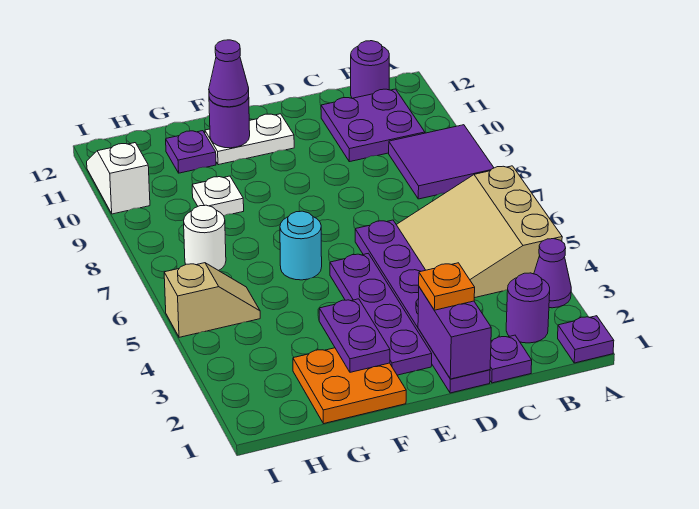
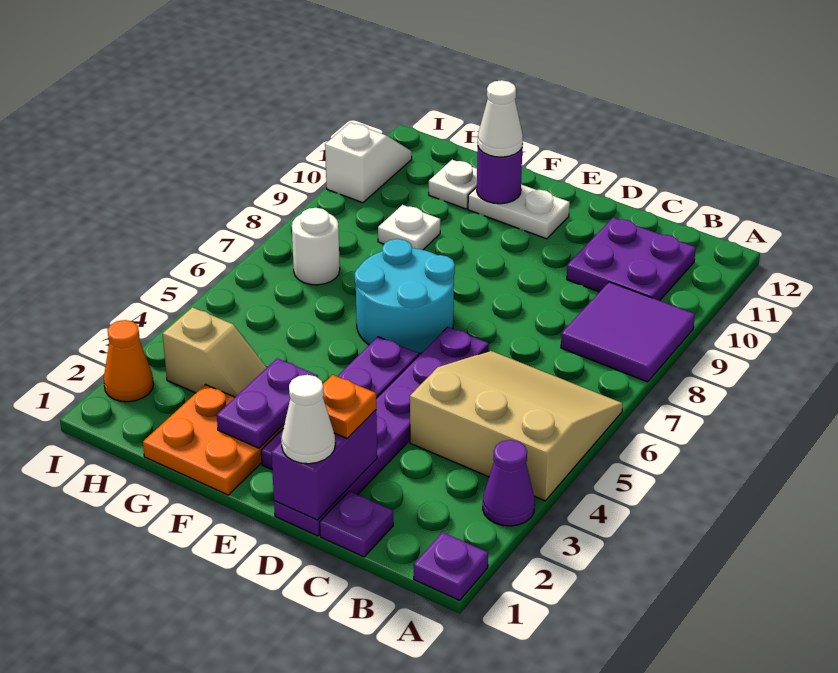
tan slope A4:C6 level 1 top A -> tan slope A4:C6 level 1 top 4
purple round brick B2 level 1 -> none
purple round brick B12 level 1 -> none
none -> white cone D1 level 3
cyan round brick F6 level 1 -> cyan round brick E6:F7 level 1
purple cone F11 level 3 -> white cone F11 level 3
purple plate G11 level 1 -> white plate G11 level 1
tan slope H5:I5 level 1 top I -> tan slope G3:H3 level 1 top H
none -> orange cone I2 level 1

